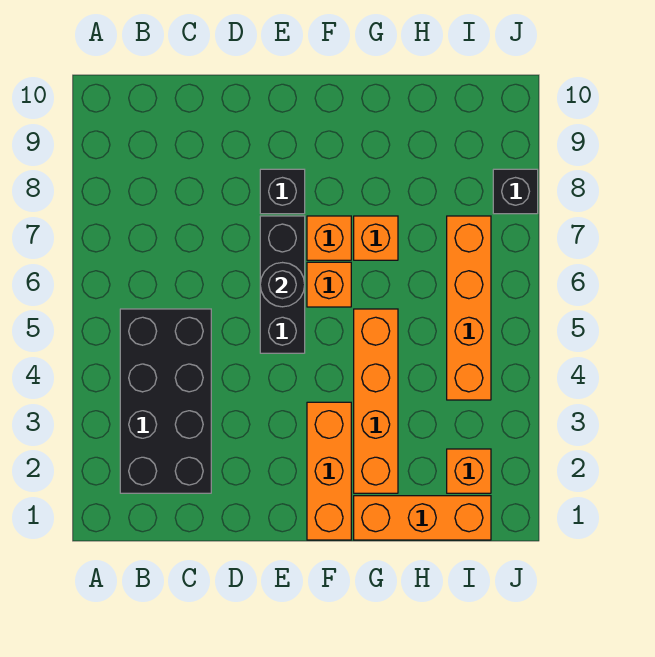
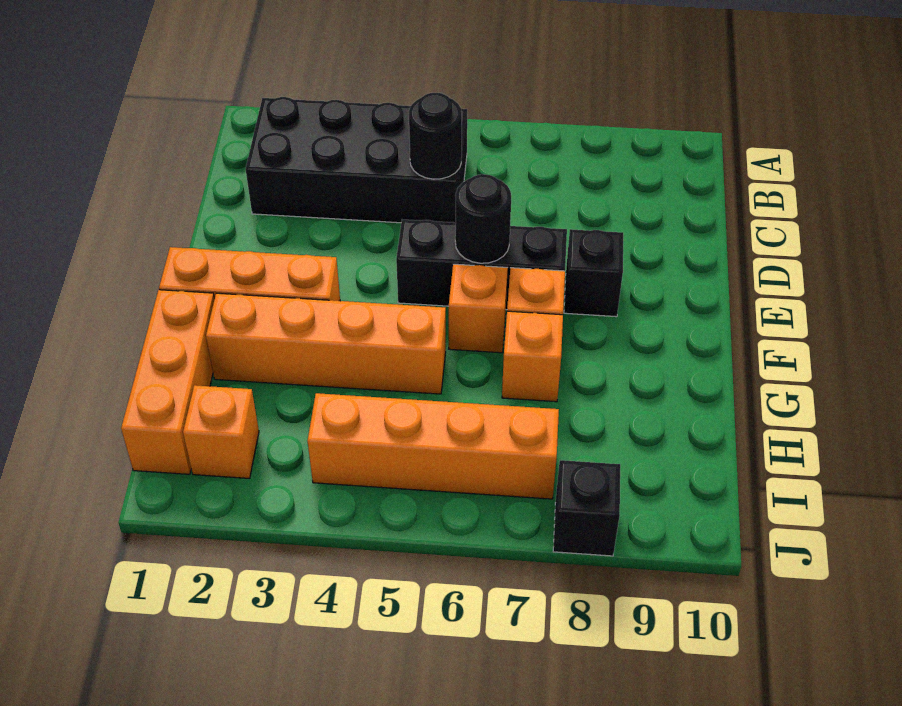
none -> black round brick C5 level 2

